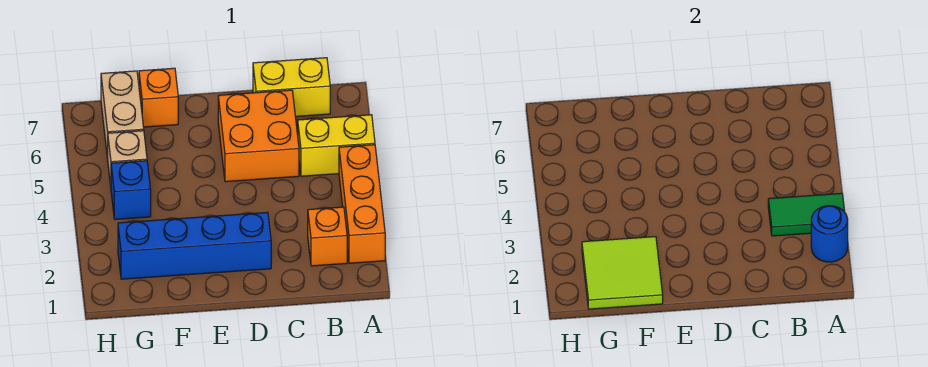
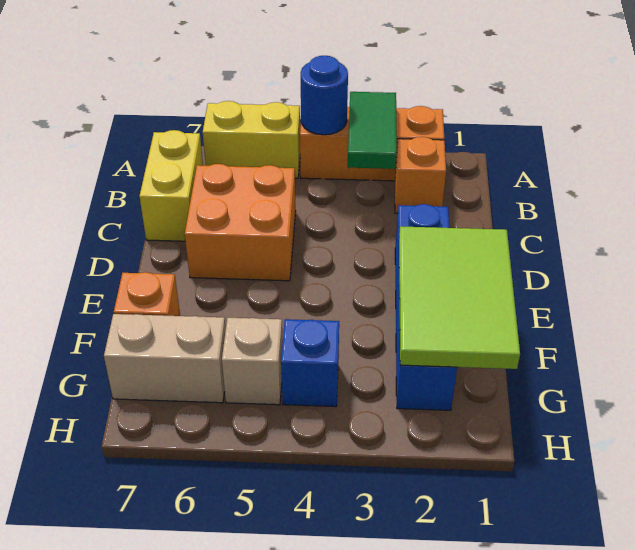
blue round brick A2 level 2 -> blue round brick A4 level 2
yellow brick A5:B5 level 1 -> yellow brick A5:A6 level 1
lime tile F1:G2 level 2 -> lime tile E1:G2 level 2

